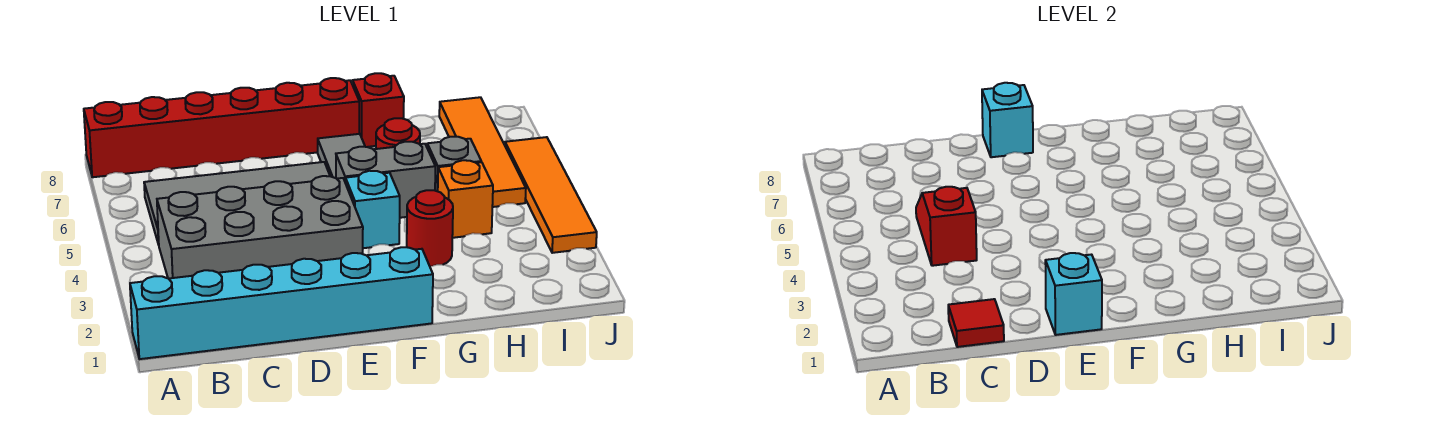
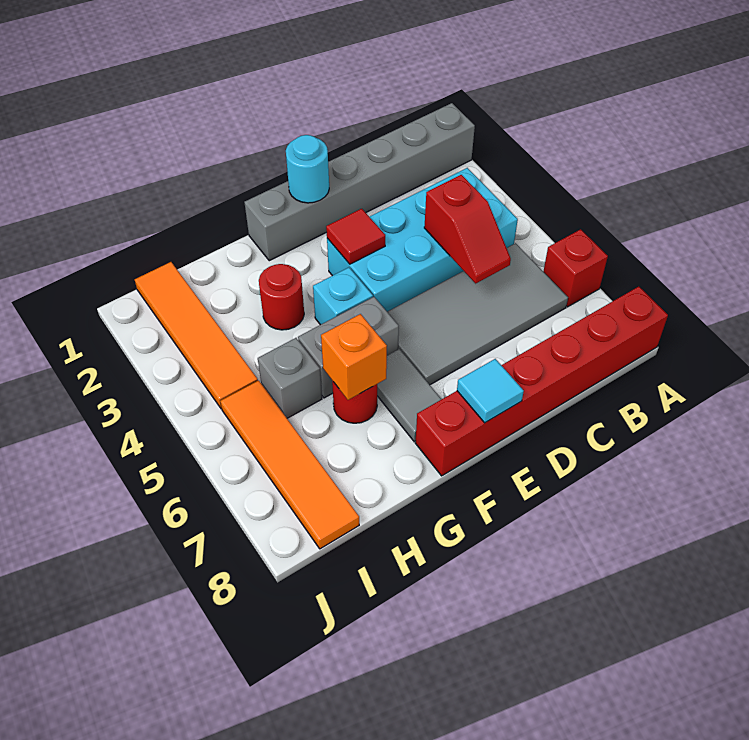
cyan brick A1:F1 level 1 -> grey brick A1:F1 level 1
grey brick B3:E4 level 1 -> cyan brick B3:E4 level 1
red tile C1 level 2 -> red tile E3 level 2
cyan brick E1 level 2 -> cyan round brick E1 level 2
cyan brick E8 level 2 -> cyan tile E8 level 2
red brick G8 level 1 -> red brick A6 level 1
orange brick H4 level 1 -> orange brick G6 level 2
orange tile J3:J6 level 1 -> orange tile I1:I4 level 1

